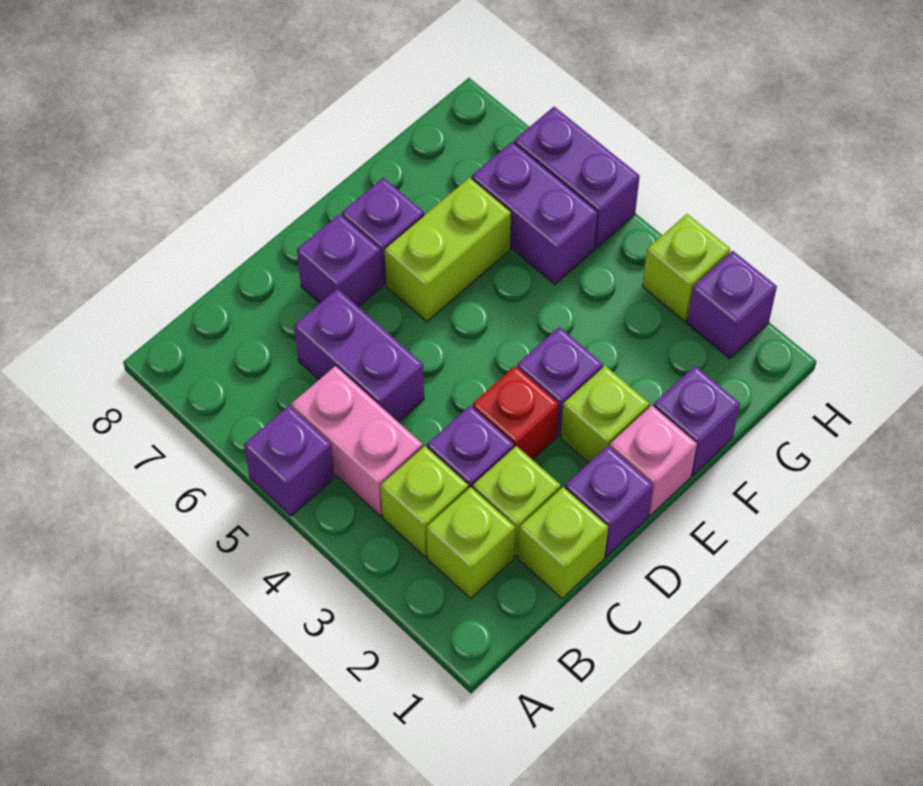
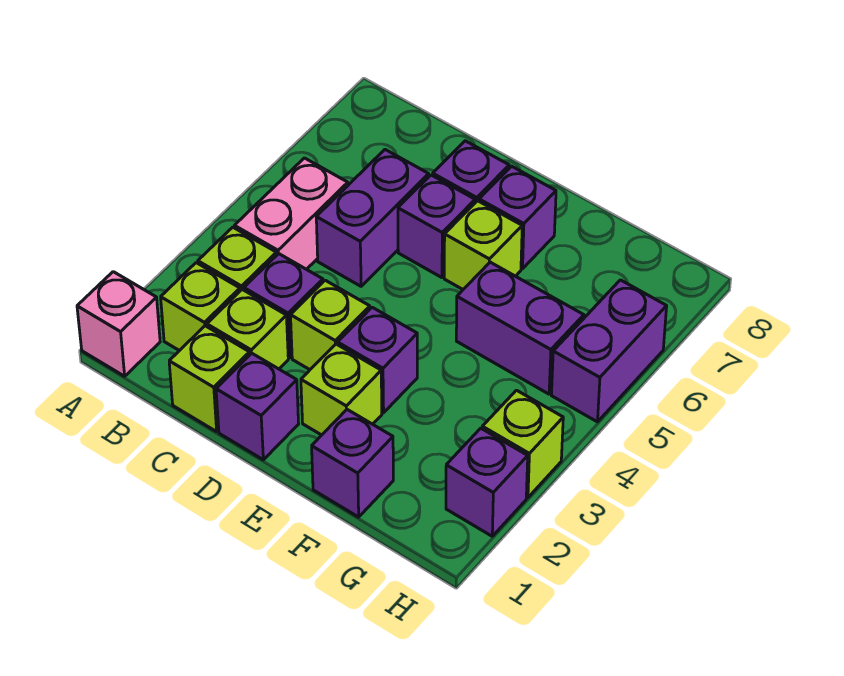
purple brick A5 level 1 -> purple brick D6 level 1
red brick D3 level 1 -> lime brick D3 level 1
pink brick E1 level 1 -> pink brick A1 level 1
lime brick E6:F6 level 1 -> lime brick E6 level 1
purple brick G5:G6 level 1 -> purple brick F5:G5 level 1

